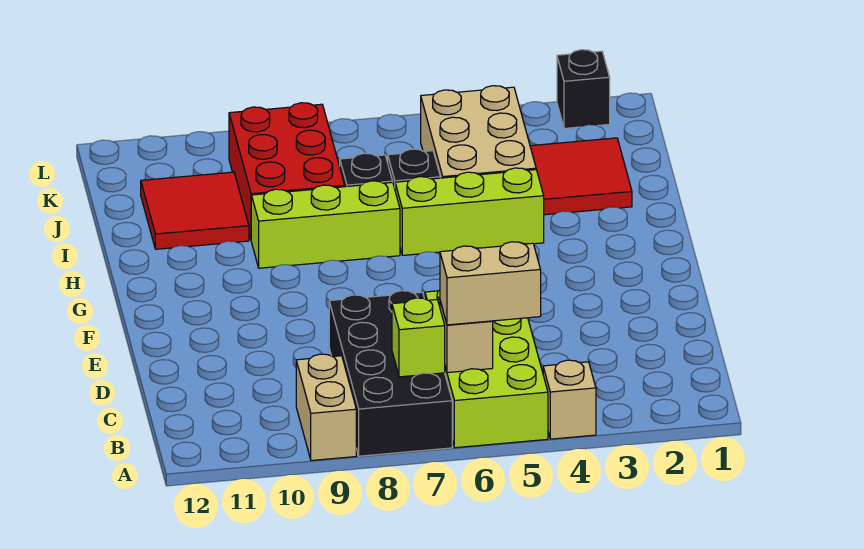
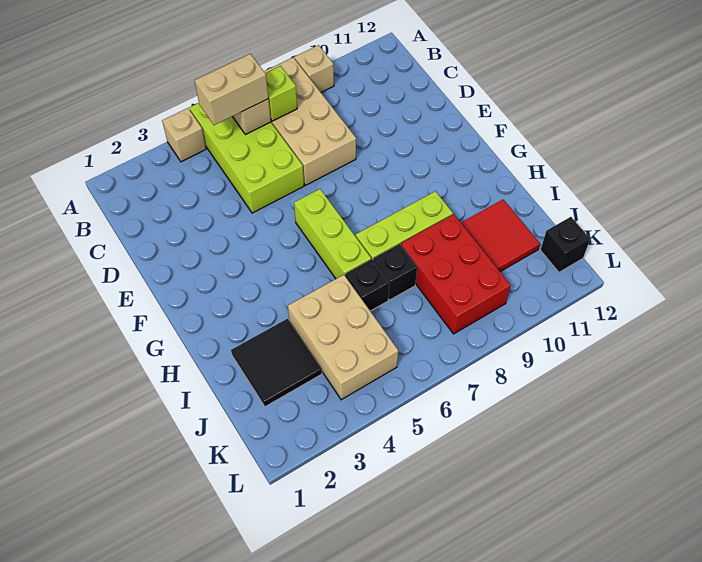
black brick A7:D8 level 1 -> tan brick A7:D8 level 1
tan brick A9:B9 level 1 -> tan brick A9 level 1
lime brick H4:H6 level 1 -> lime brick F6:H6 level 1
red tile I2:J3 level 1 -> black tile I2:J3 level 1
black brick L2 level 1 -> black brick K12 level 1

